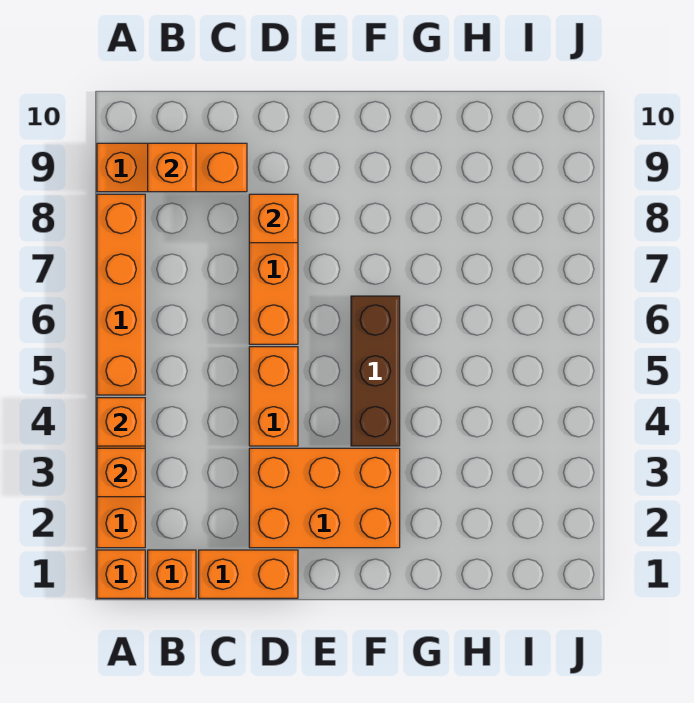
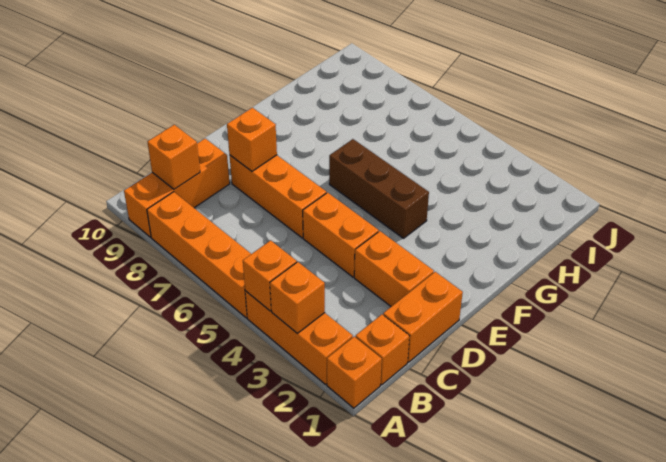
orange brick D2:F3 level 1 -> orange brick D2:D3 level 1

